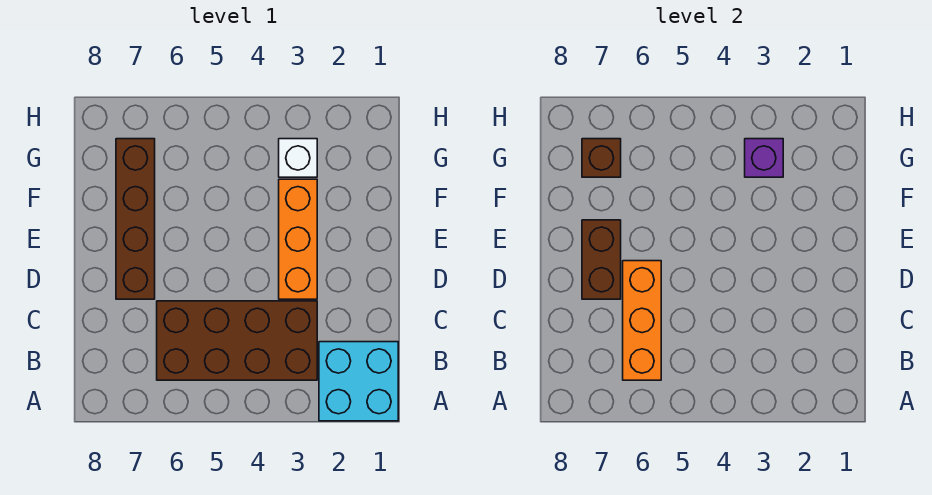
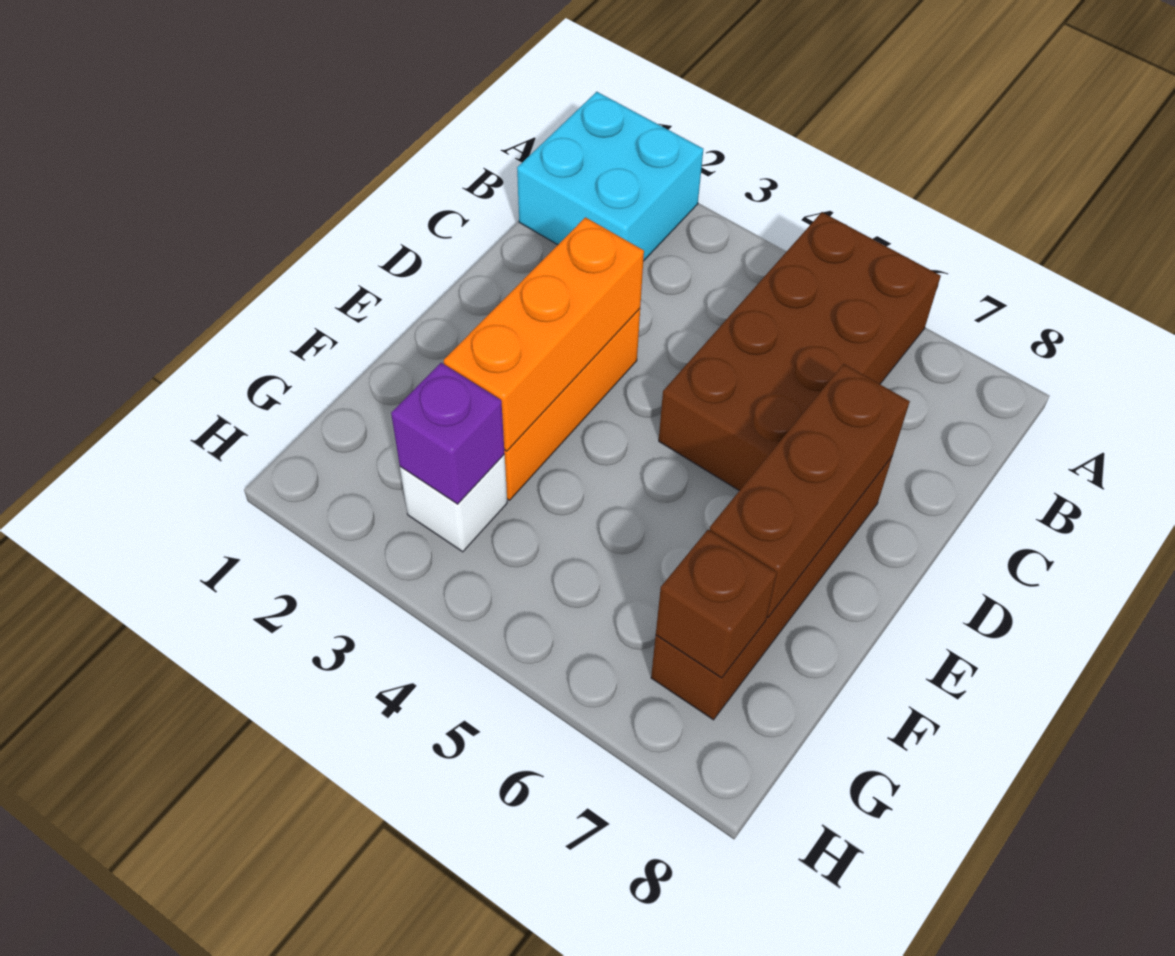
brown brick B3:C6 level 1 -> brown brick A5:D6 level 1
orange brick B6:D6 level 2 -> orange brick D3:F3 level 2
brown brick D7:E7 level 2 -> brown brick D7:F7 level 2

